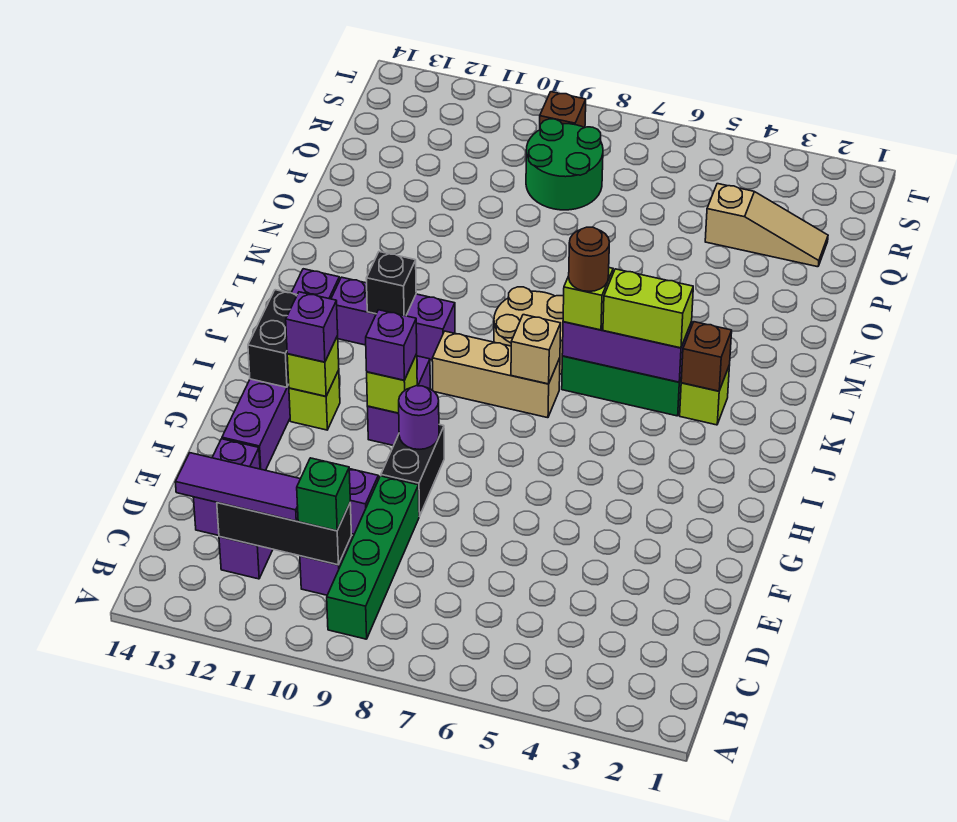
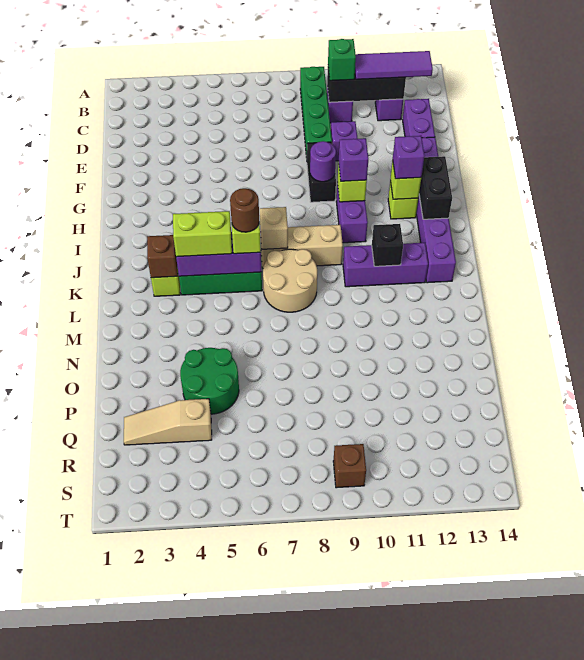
green round brick Q8:R9 level 1 -> green round brick O4:P5 level 1

